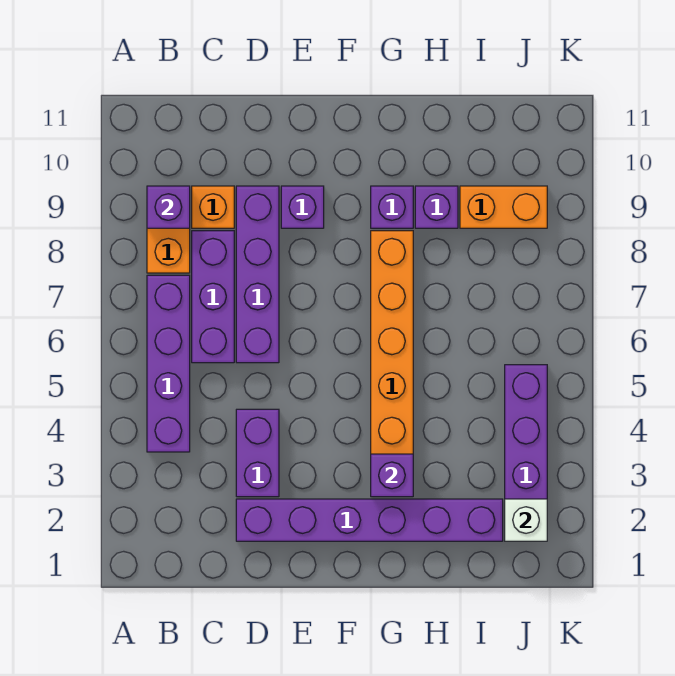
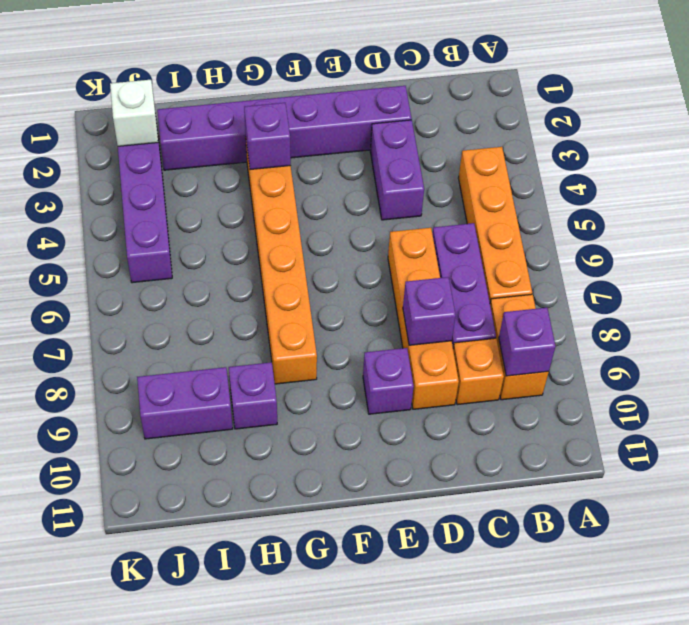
purple brick B4:B7 level 1 -> orange brick B4:B7 level 1
purple brick D6:D9 level 1 -> orange brick D6:D9 level 1
purple brick G9 level 1 -> purple brick D8 level 2
orange brick I9:J9 level 1 -> purple brick I9:J9 level 1

